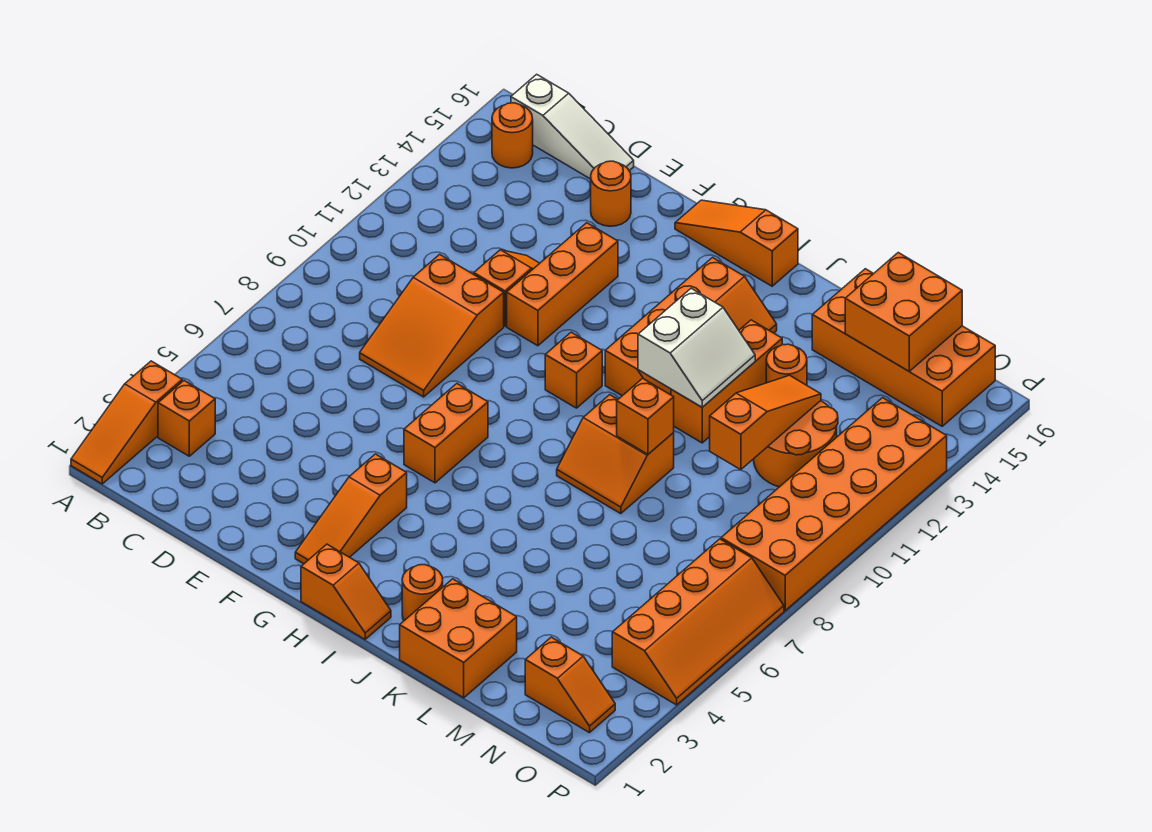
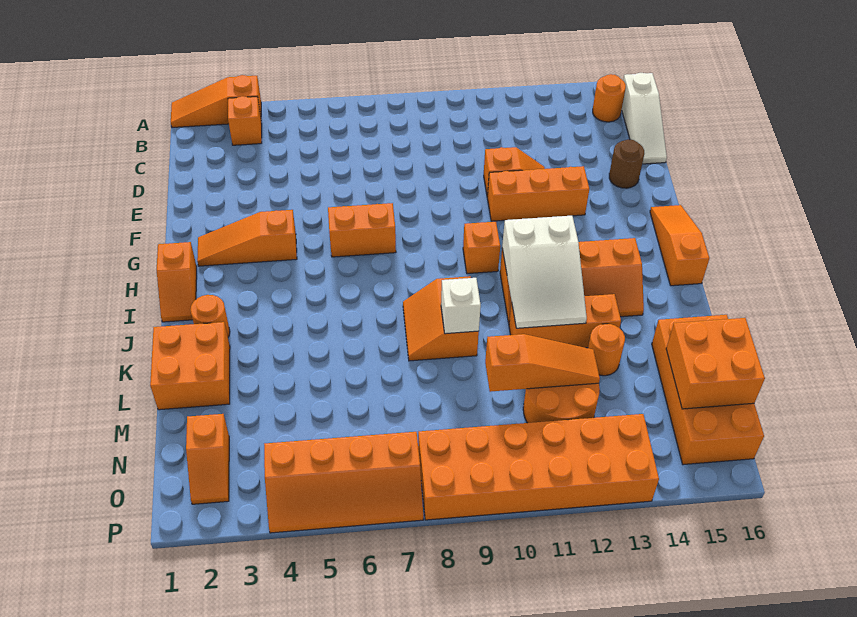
orange slope D8:E10 level 1 top 10 -> none
orange round brick E15 level 1 -> brown round brick E15 level 1
white slope J11:K12 level 2 top J -> white slope I11:K12 level 2 top I
orange brick K9 level 2 -> white brick K9 level 2

